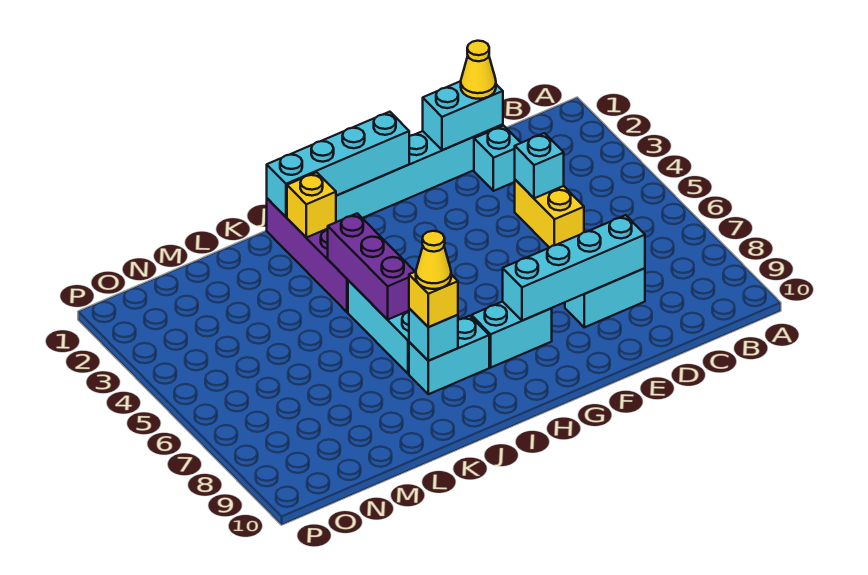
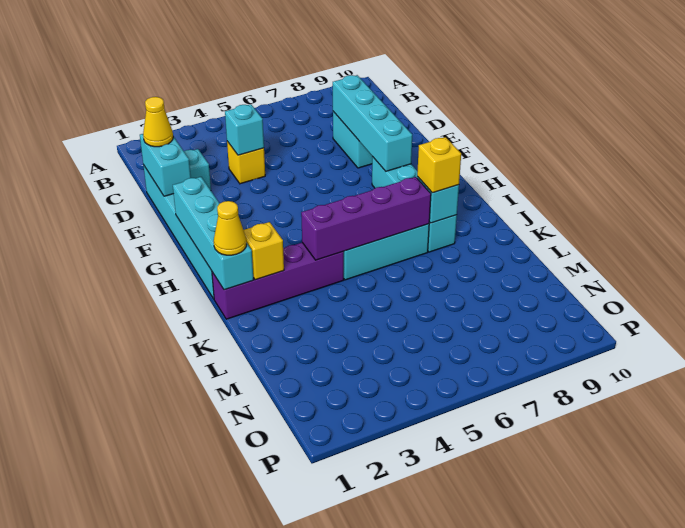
yellow brick D4:D5 level 1 -> yellow brick D4 level 1
purple brick J4:J6 level 2 -> purple brick J4:J7 level 2
yellow cone J8 level 4 -> yellow cone J1 level 3

